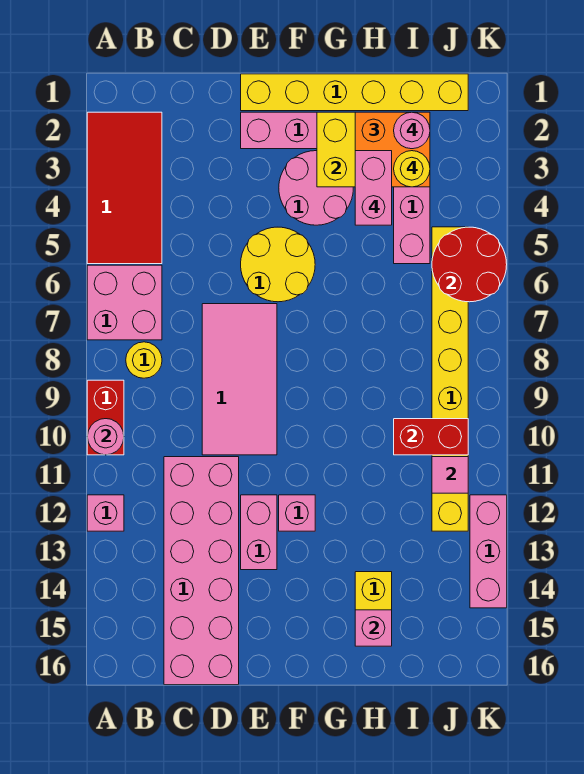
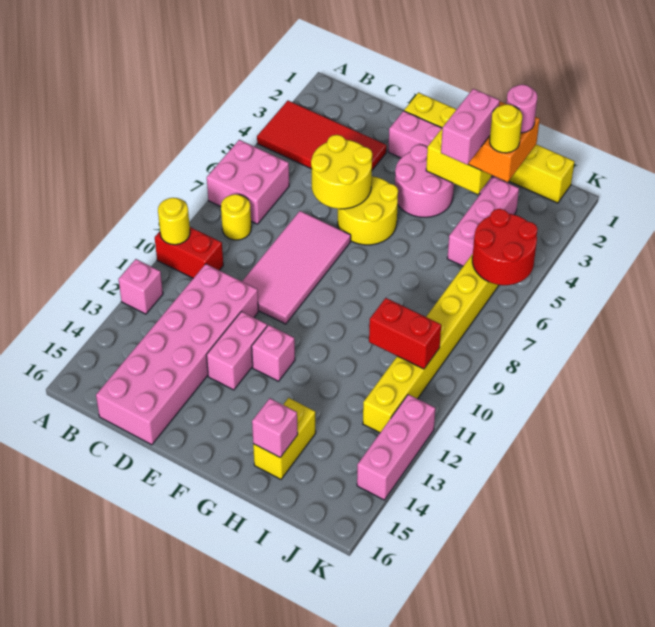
red tile A2:B5 level 1 -> red tile A3:D4 level 1
red brick A9:A10 level 1 -> red brick A10:B10 level 1
pink round brick A10 level 2 -> yellow round brick A10 level 2
none -> yellow round brick D5:E6 level 2
pink tile J11 level 2 -> none

